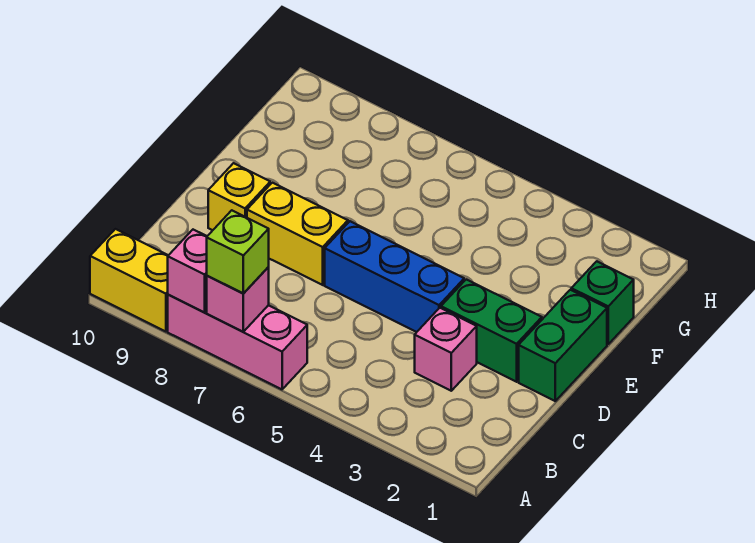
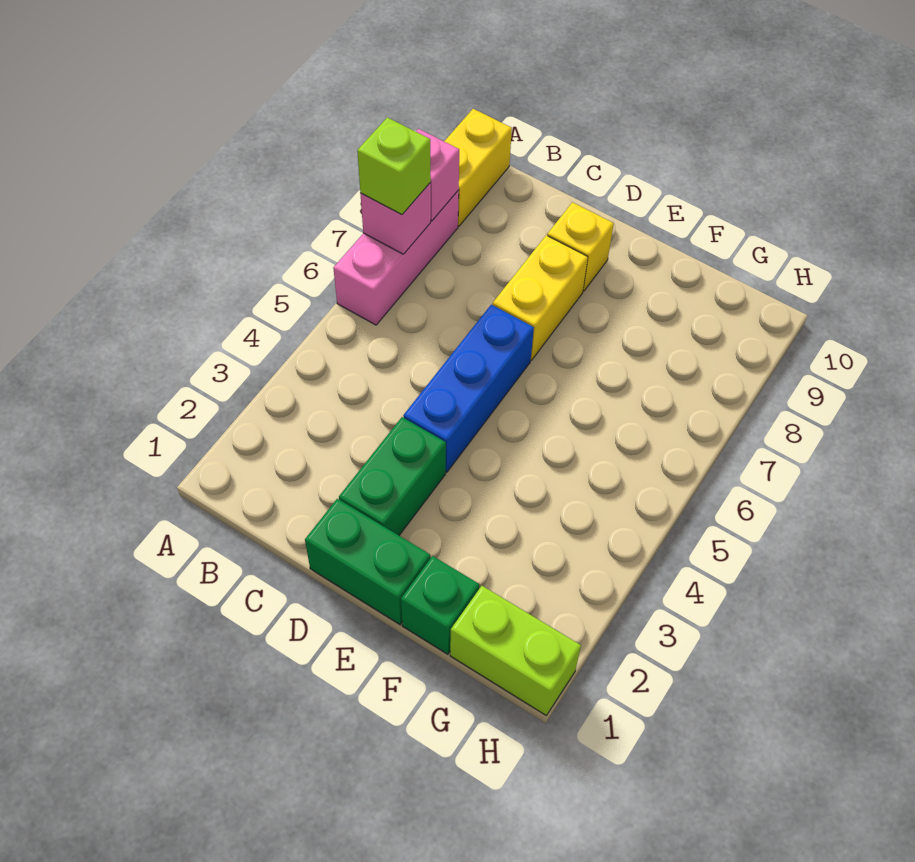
pink brick C3 level 1 -> none
none -> lime brick G1:H1 level 1

